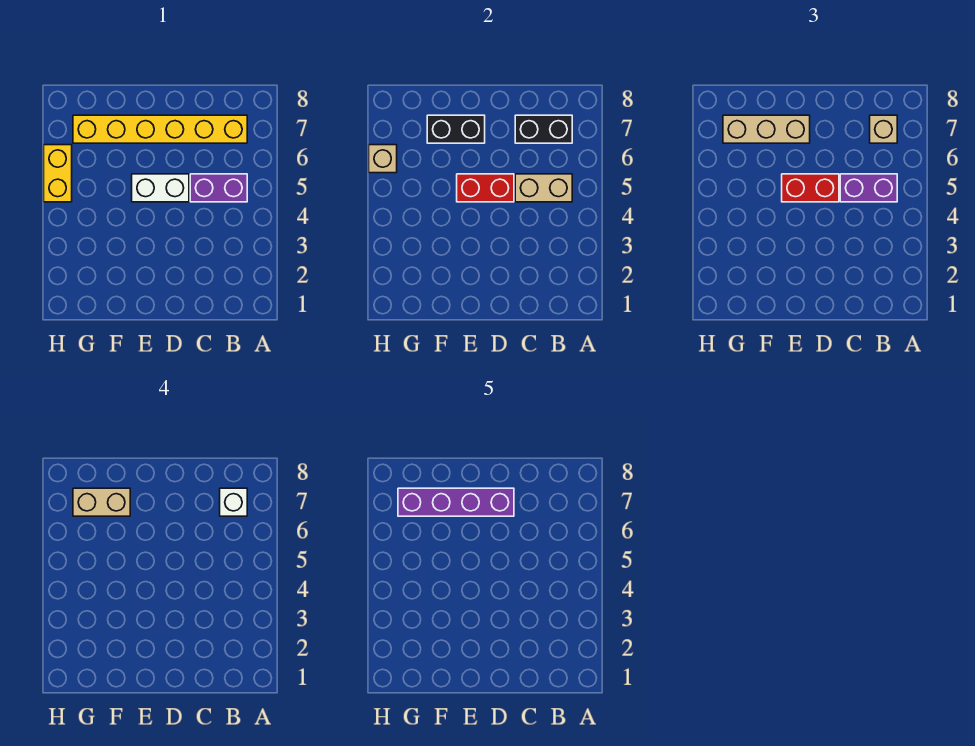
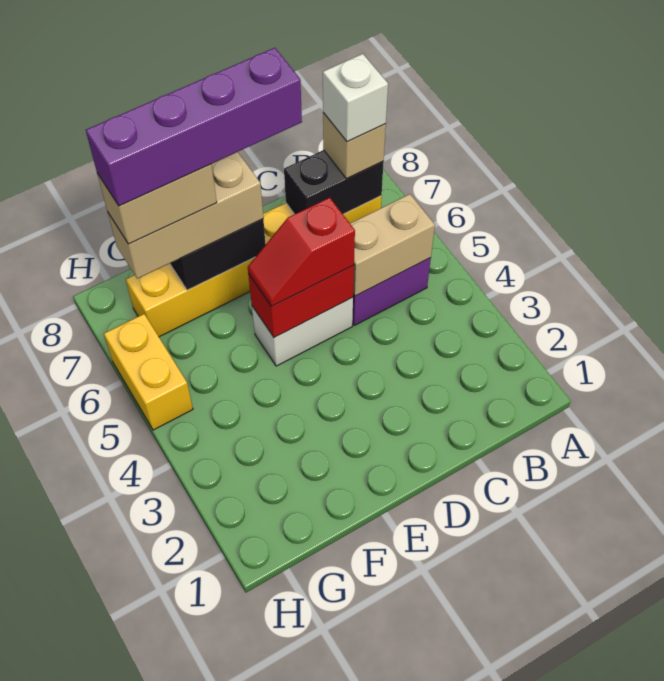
purple brick B5:C5 level 3 -> none
red brick D5:E5 level 3 -> red slope D5:E5 level 3 top D
tan brick H6 level 2 -> none

